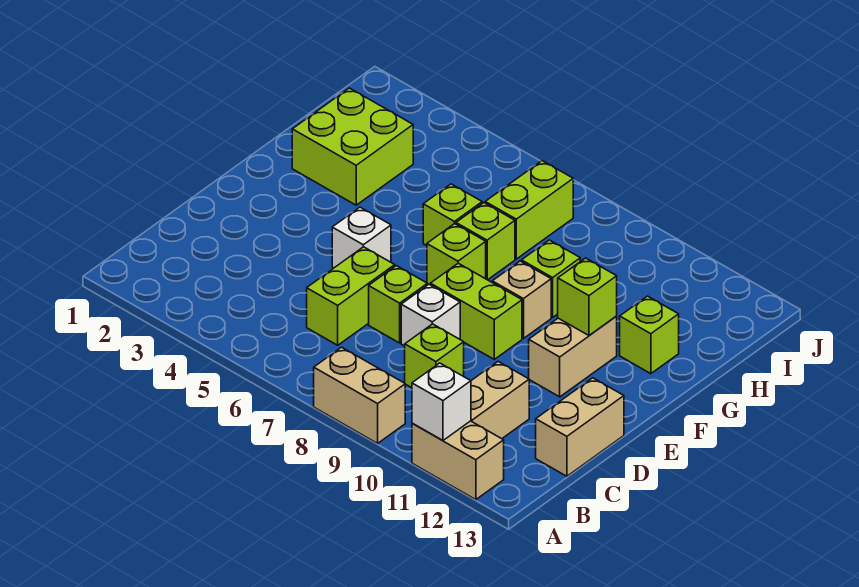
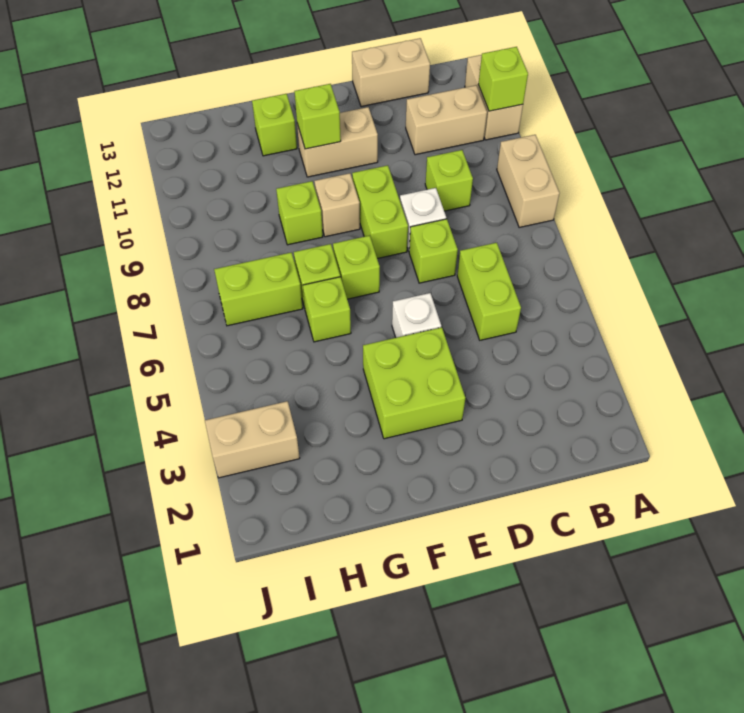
white brick A11 level 2 -> lime brick A11 level 2
lime brick C6:D6 level 1 -> lime brick C5:C6 level 1
lime brick G2:H3 level 1 -> lime brick E3:F4 level 1
none -> tan brick I3:J3 level 1

